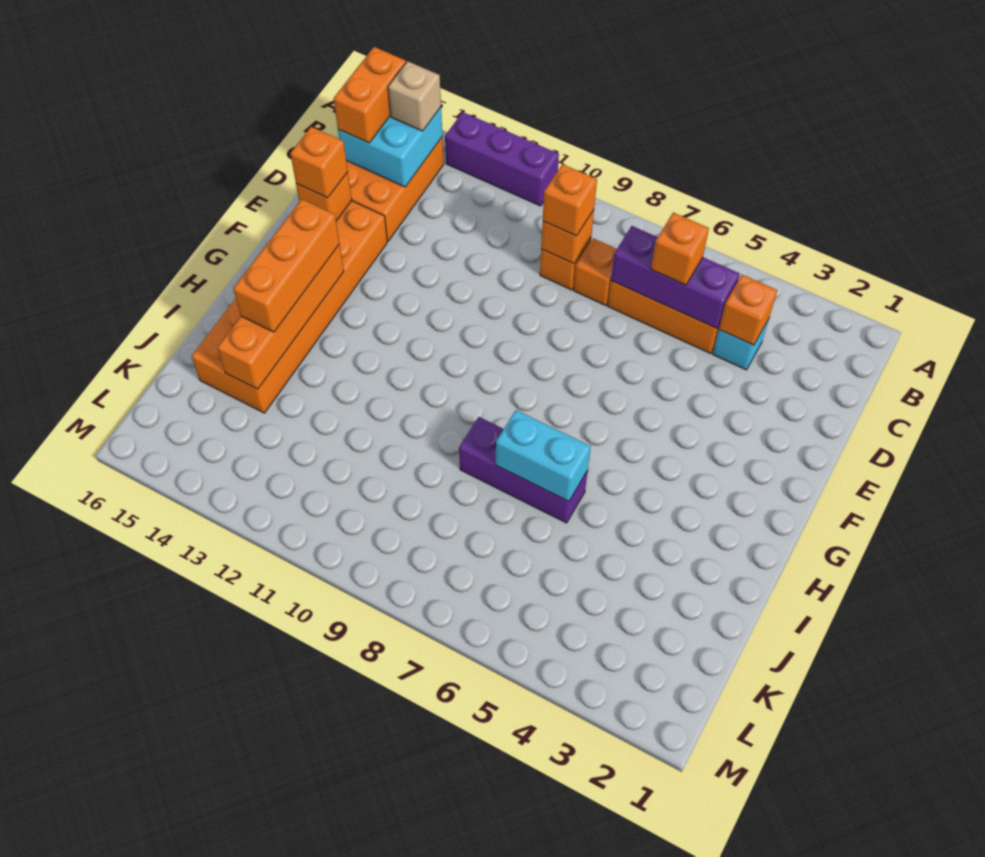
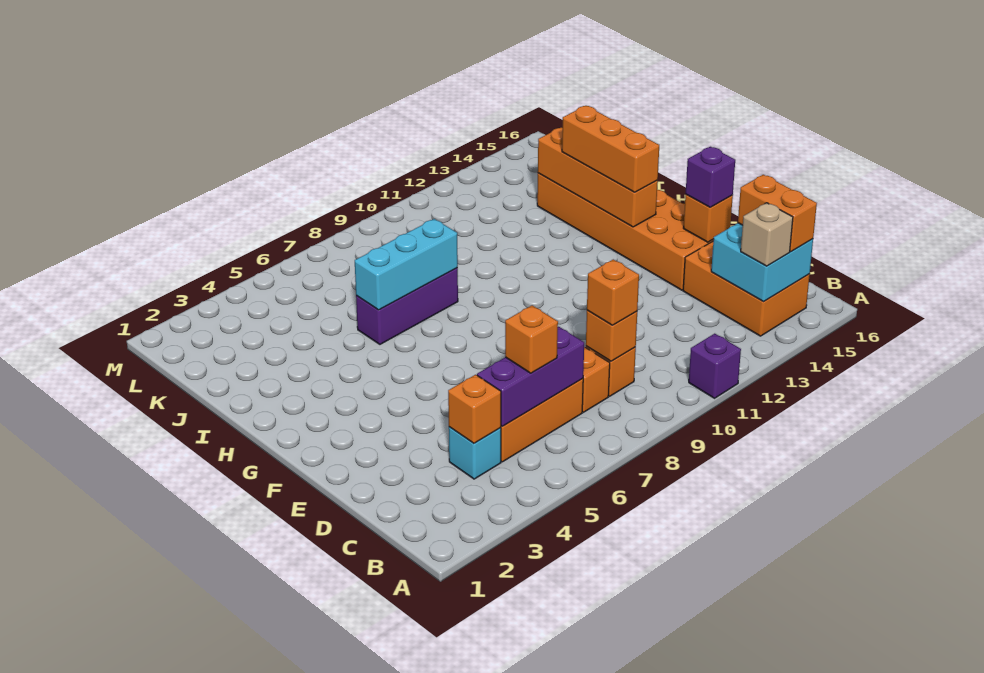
purple brick A11:A13 level 1 -> purple brick A11 level 1
orange brick E15 level 3 -> purple brick E15 level 3
cyan brick I6:I7 level 2 -> cyan brick I6:I8 level 2

